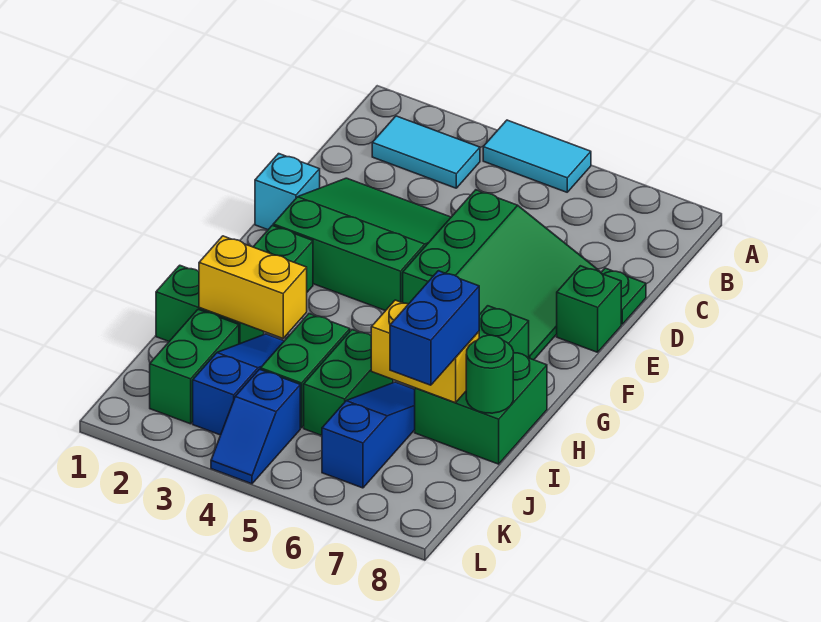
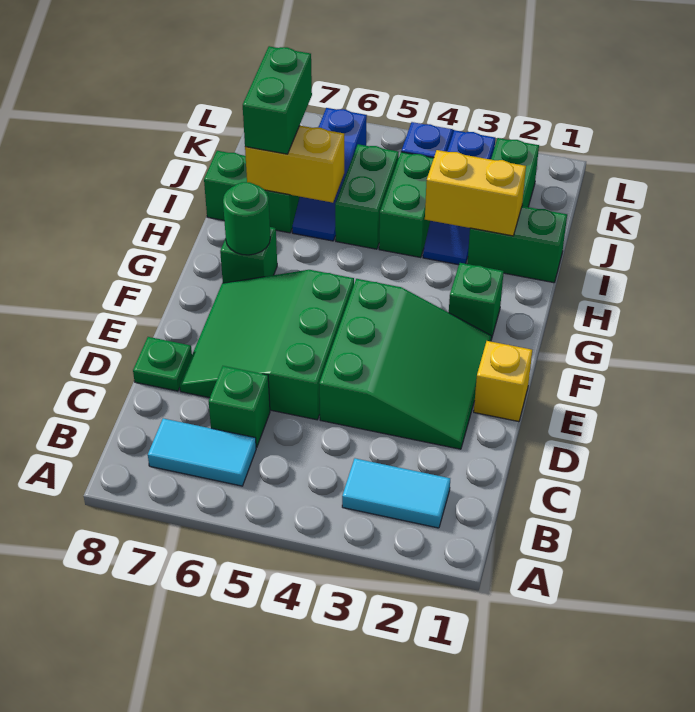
cyan tile A4:A5 level 1 -> cyan tile B6:B7 level 1
green slope D2:F4 level 1 top F -> green slope D2:F4 level 1 top 4
cyan brick E1 level 1 -> yellow brick E1 level 1
green brick E8 level 1 -> green brick C6 level 1
green brick H7:I8 level 1 -> green brick I7:I8 level 1
blue brick I7:J7 level 3 -> green brick I7:J7 level 3
green round brick I8 level 2 -> green round brick G7 level 2

